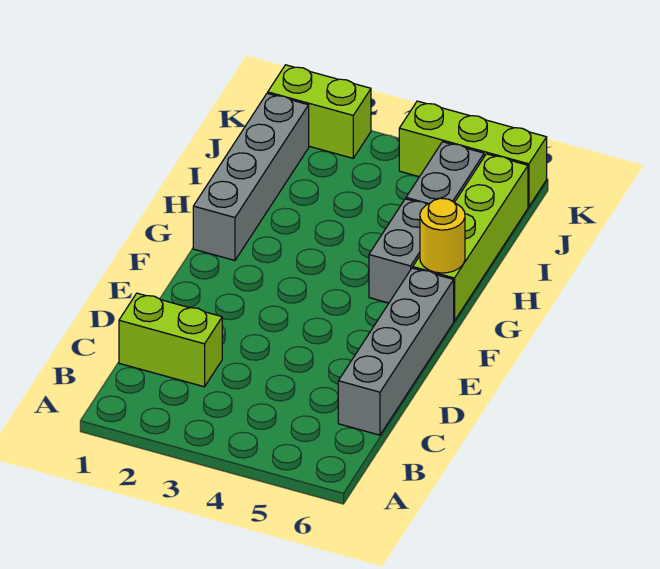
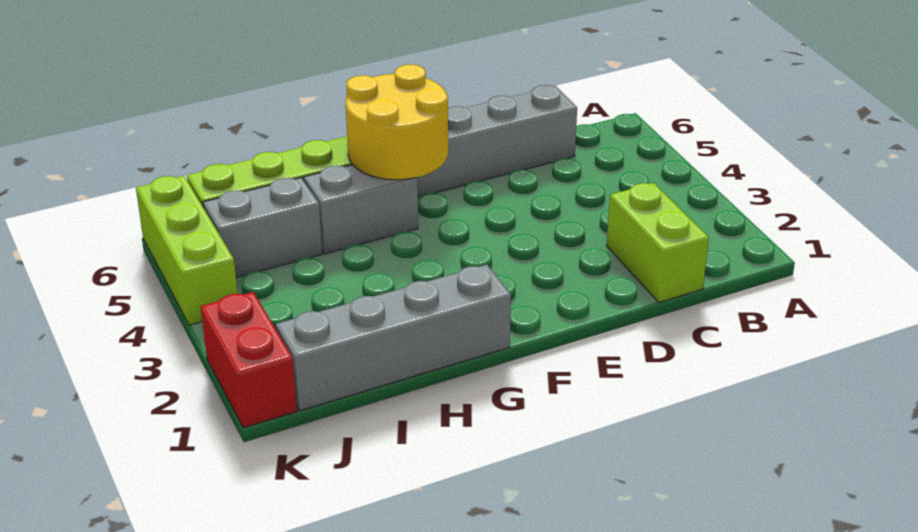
yellow round brick G6 level 2 -> yellow round brick F5:G6 level 2
lime brick K1:K2 level 1 -> red brick K1:K2 level 1

